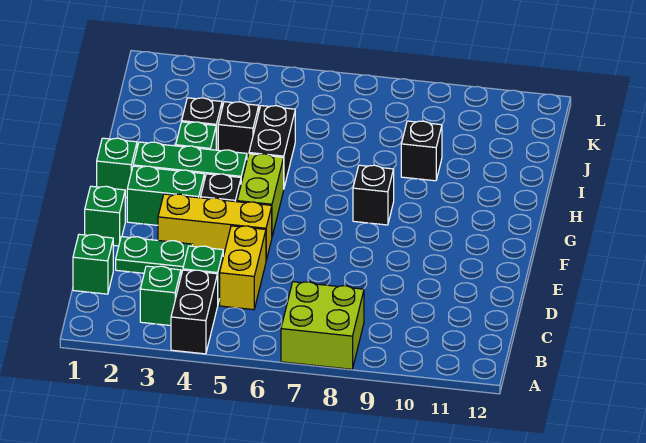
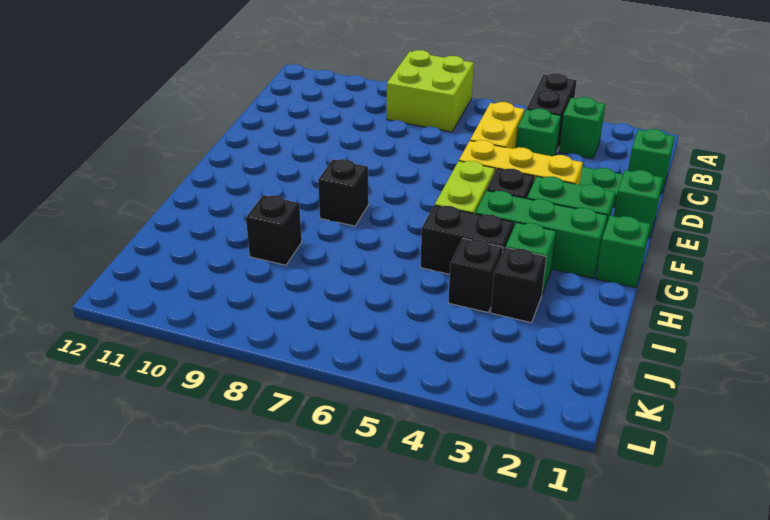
black brick H5:I5 level 1 -> black brick H4:H5 level 1

